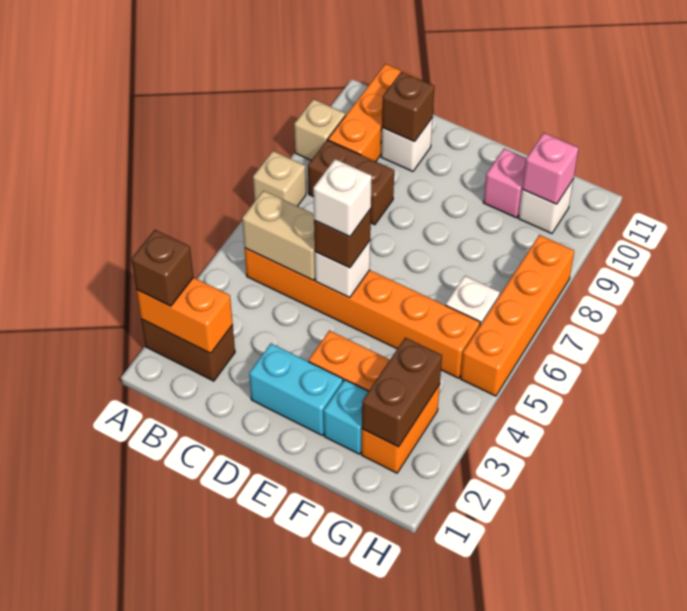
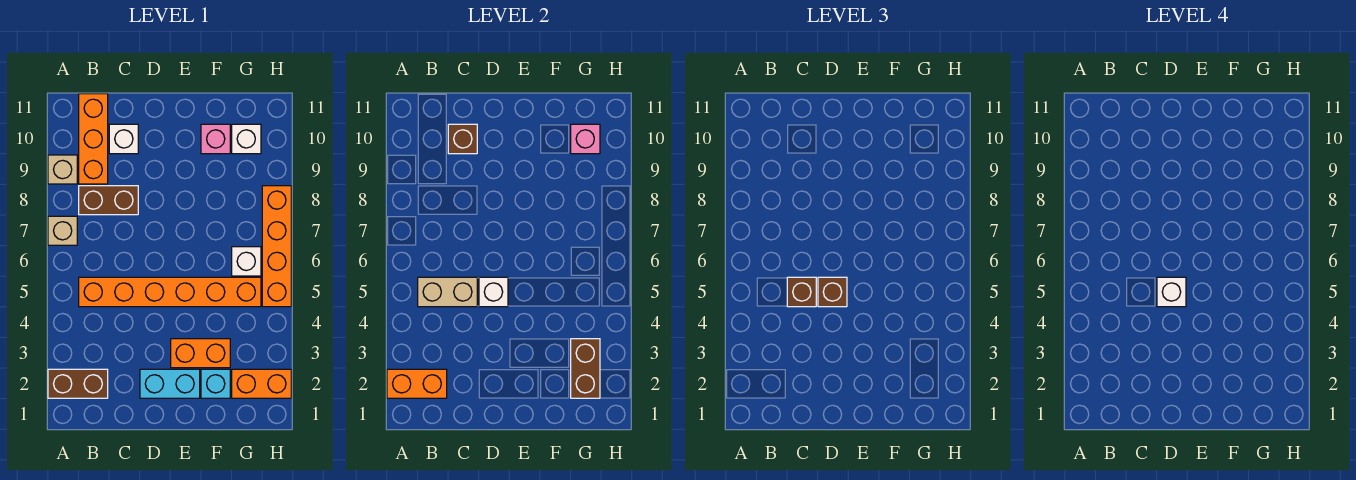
brown brick A2 level 3 -> brown brick C5 level 3
orange brick G2:G3 level 1 -> orange brick G2:H2 level 1

